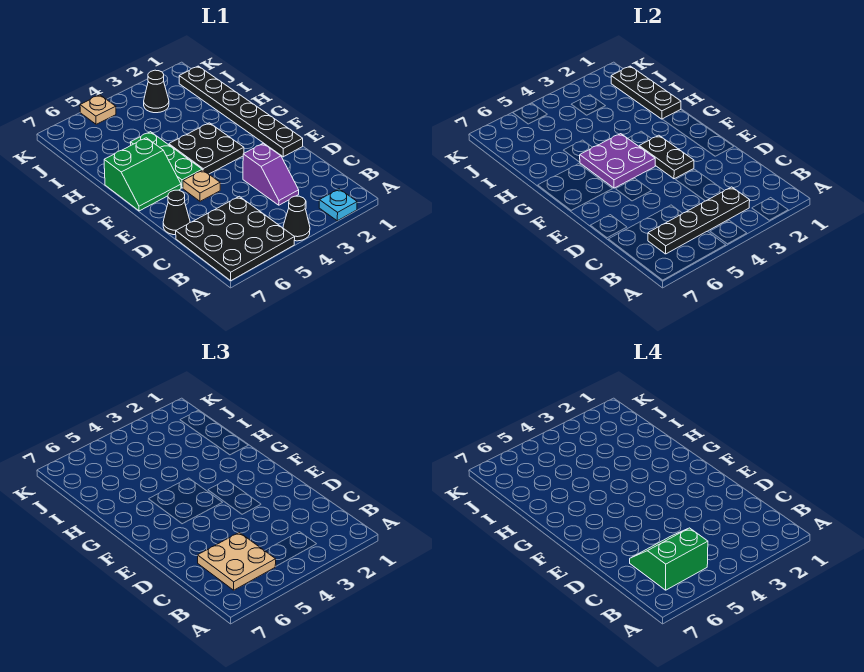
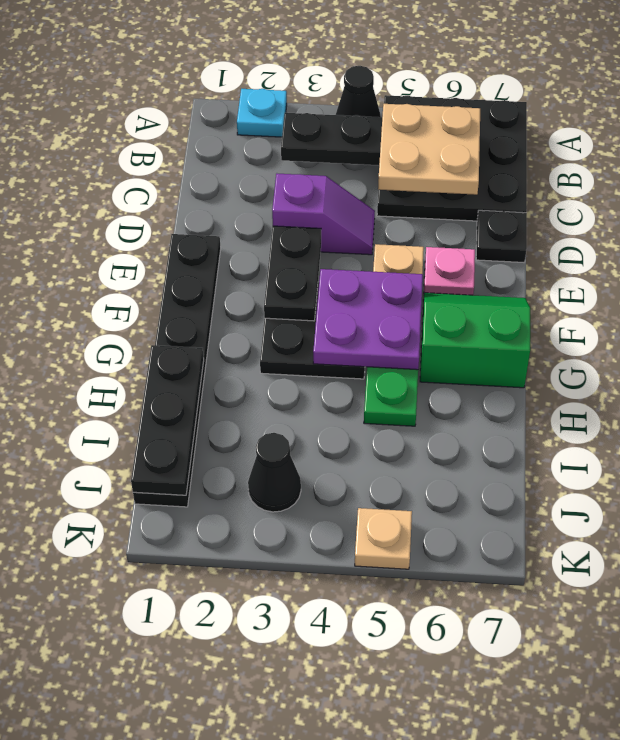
green slope B5:C6 level 4 top B -> none
purple slope C3:D3 level 1 top D -> purple slope D3:D4 level 1 top 3
black cone D7 level 1 -> black plate D7 level 1
none -> pink plate E6 level 1

